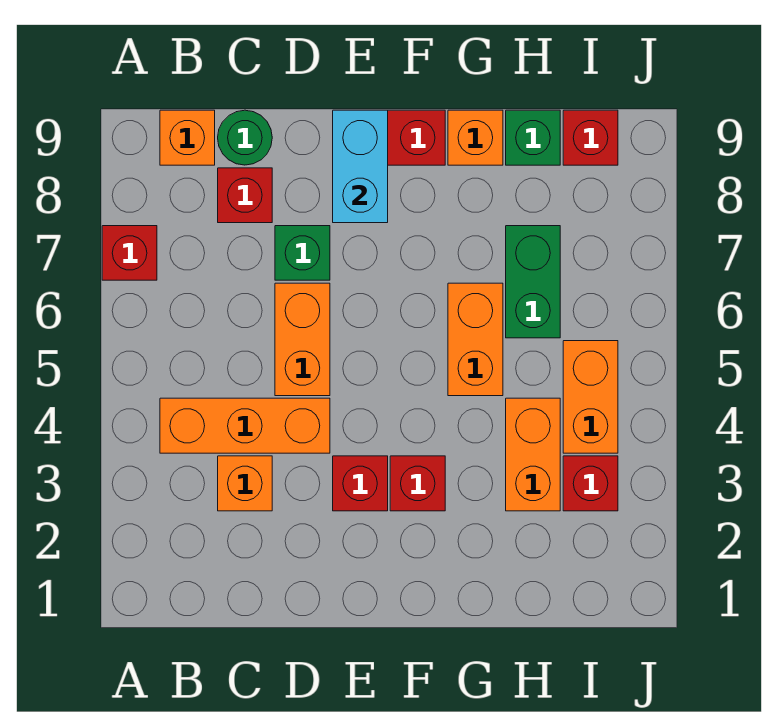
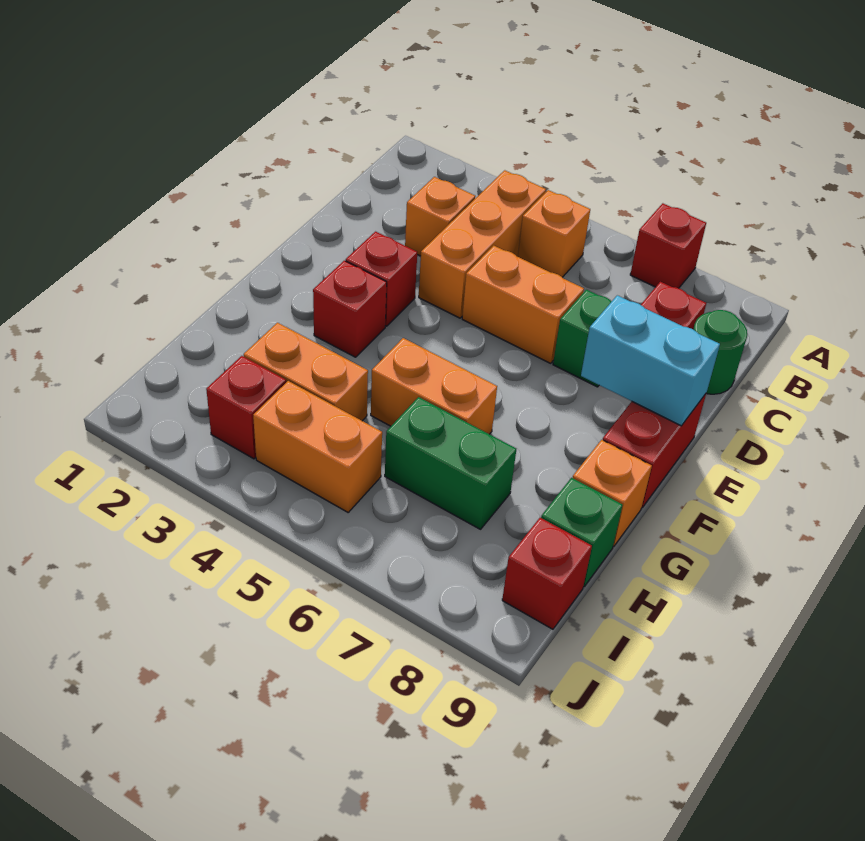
orange brick B9 level 1 -> orange brick B5 level 1

